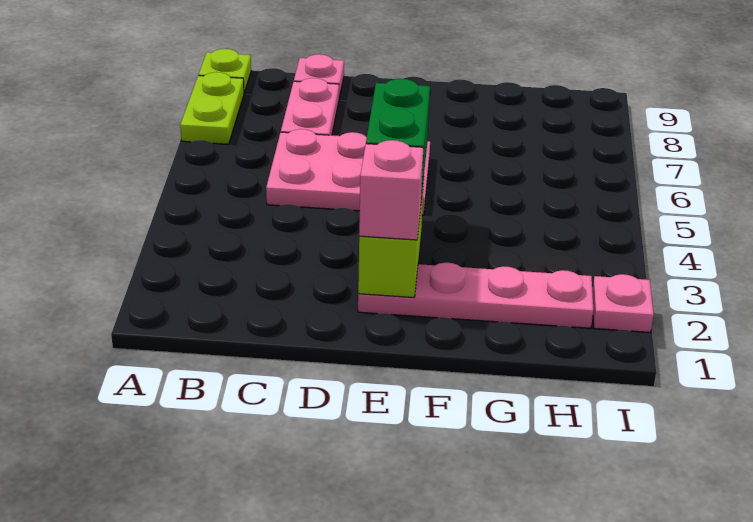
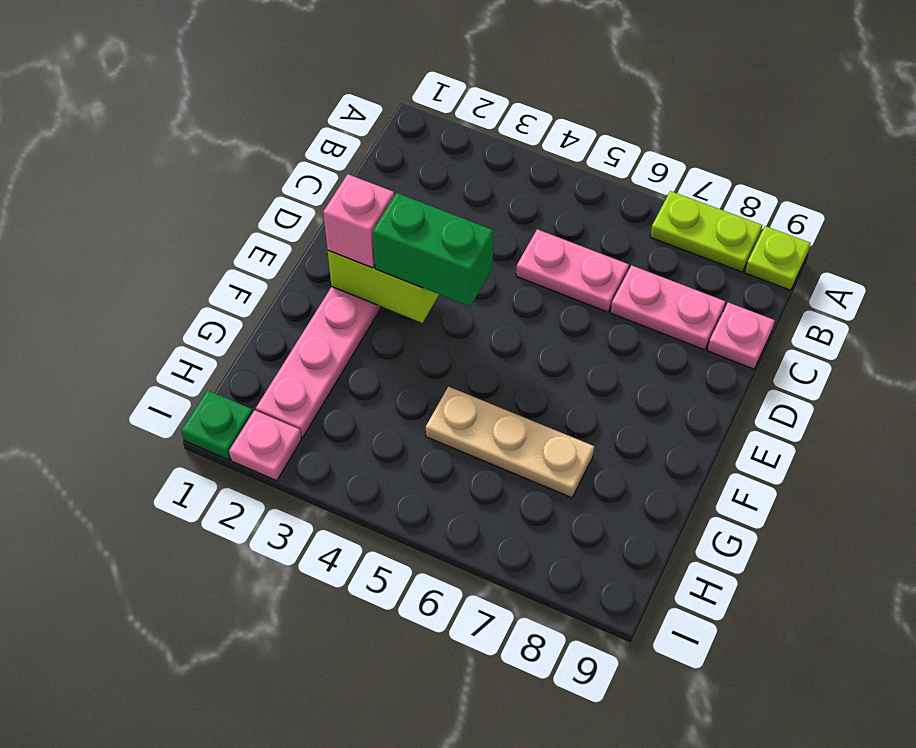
pink plate C5:E6 level 1 -> pink plate C5:C6 level 1
none -> tan plate G5:G7 level 1
none -> green plate I1 level 1

